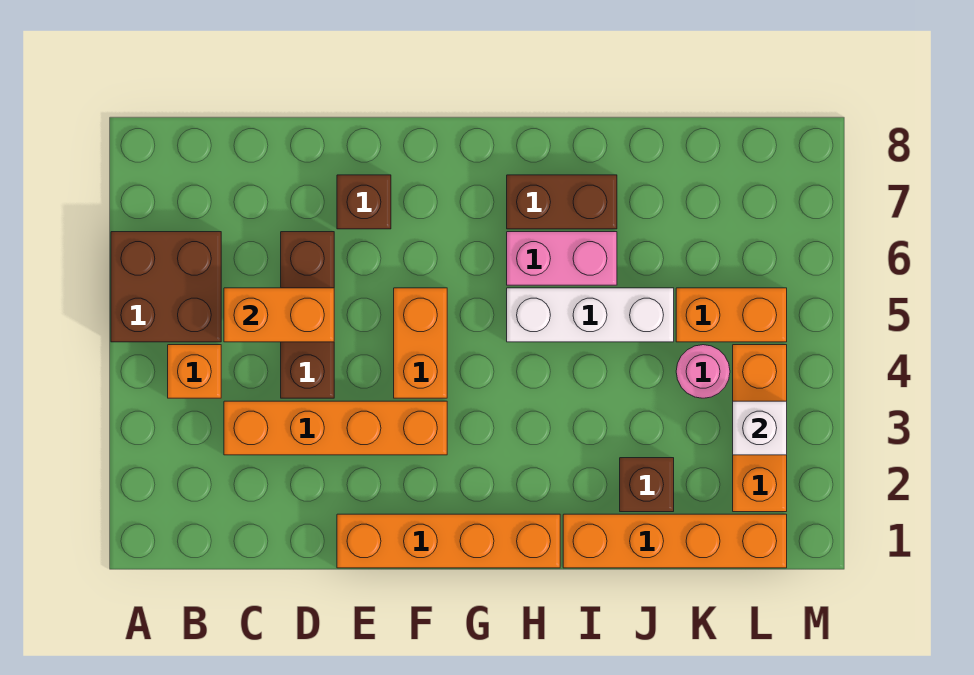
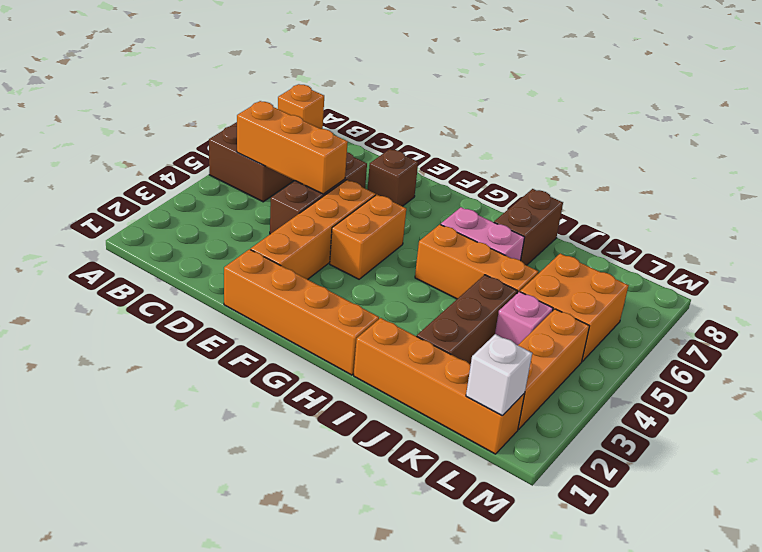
orange brick B4 level 1 -> orange brick A8 level 1
orange brick C3:F3 level 1 -> orange brick E2:E5 level 1
orange brick C5:D5 level 2 -> orange brick B5:D5 level 2
white brick H5:J5 level 1 -> orange brick H5:J5 level 1
brown brick H7:I7 level 1 -> brown brick I7:I8 level 1
brown brick J2 level 1 -> brown brick J2:J4 level 1
pink round brick K4 level 1 -> pink brick K4 level 1
orange brick K5:L5 level 1 -> orange brick K5:L6 level 1
white brick L3 level 2 -> white brick L1 level 2

